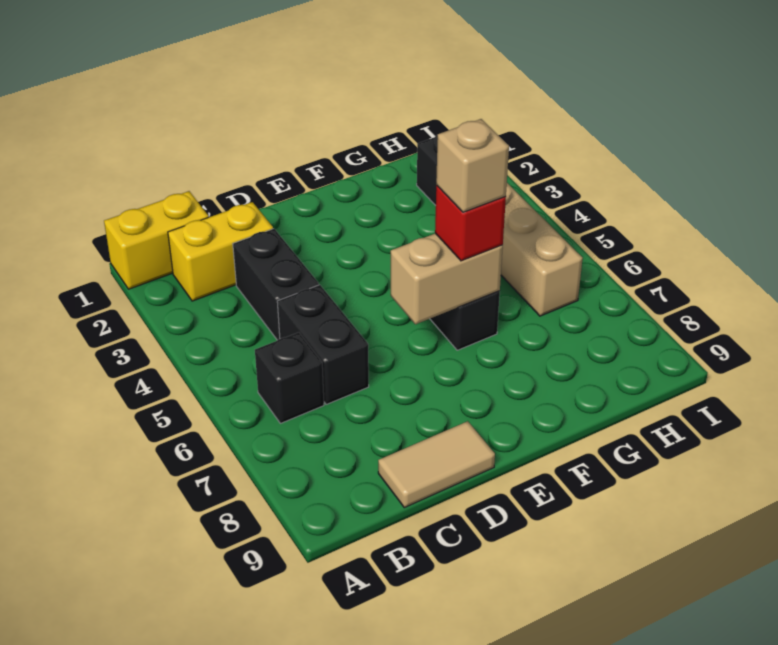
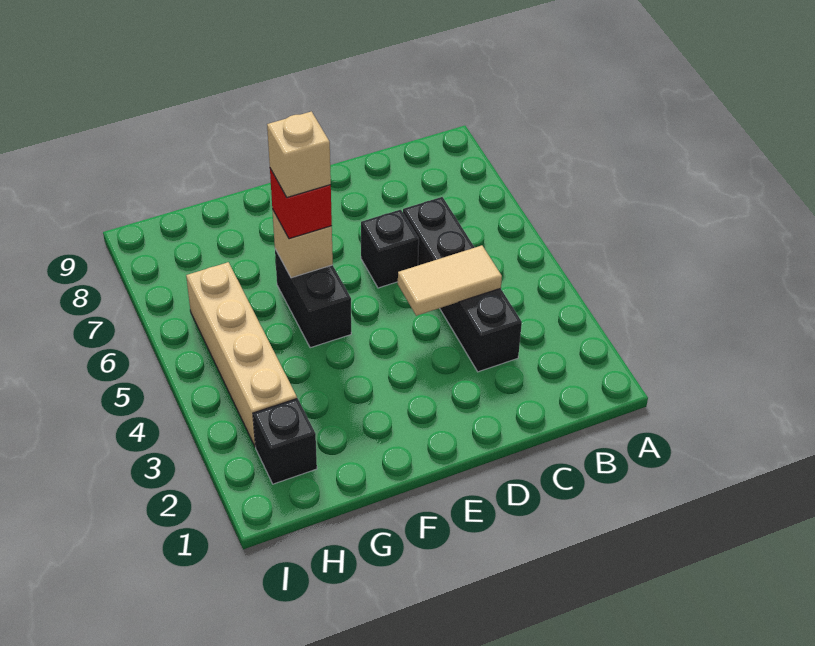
yellow brick A1:B1 level 1 -> none
yellow brick B2:C2 level 1 -> none
black brick B6 level 1 -> black brick D6 level 1
tan tile C9:D9 level 1 -> tan tile C4:D4 level 2
tan brick E6:F6 level 2 -> tan brick F6 level 2

